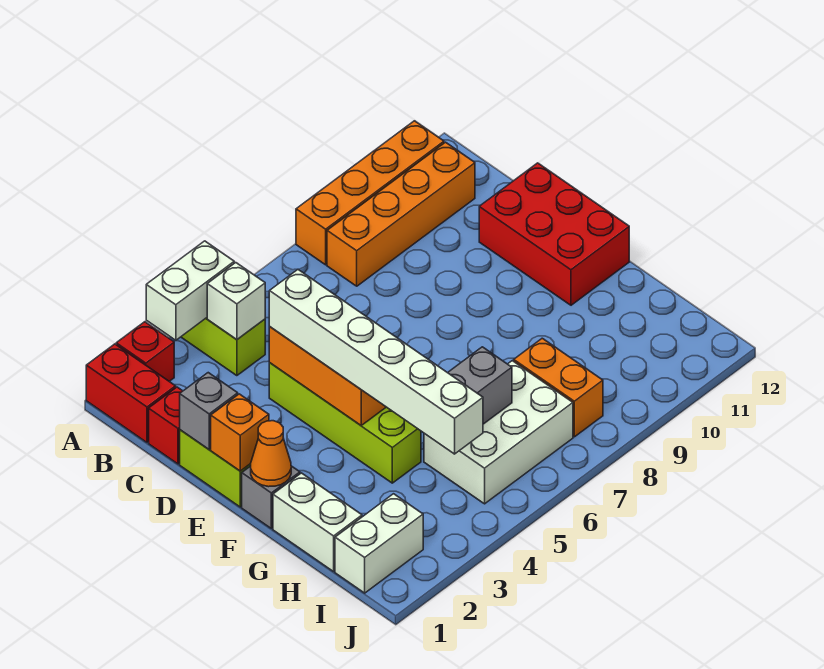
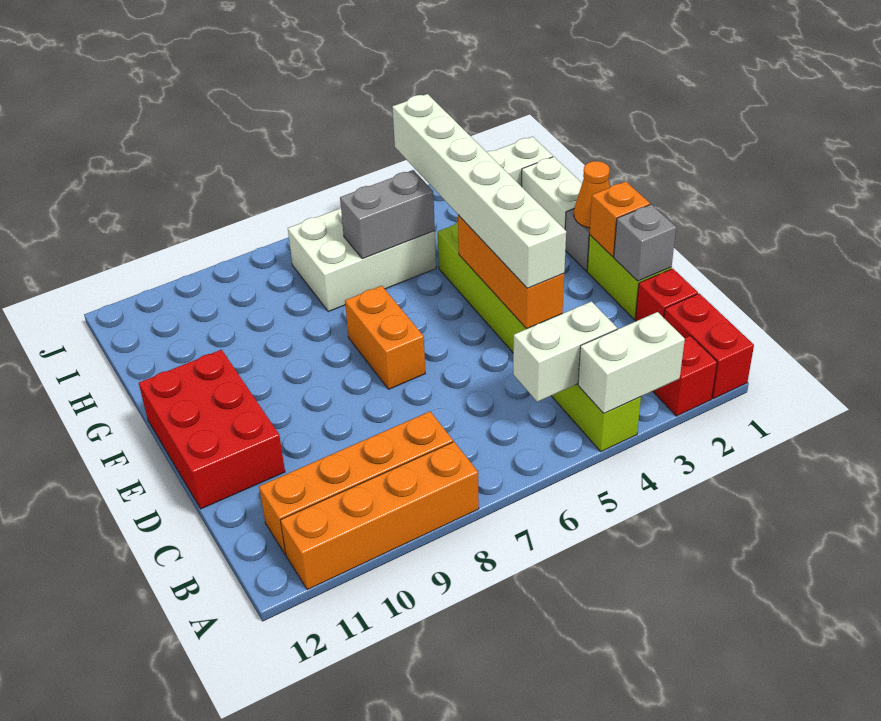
white brick B4 level 2 -> white brick B4:B5 level 2
orange brick H8:I8 level 1 -> orange brick E7:F7 level 1

